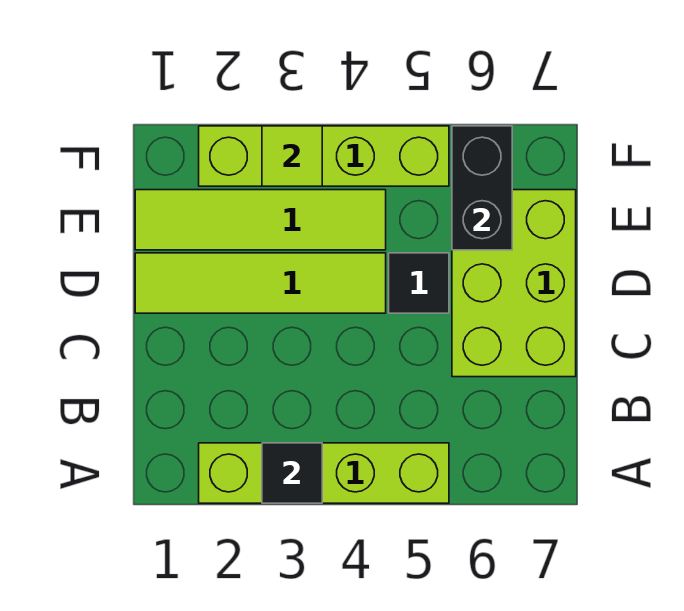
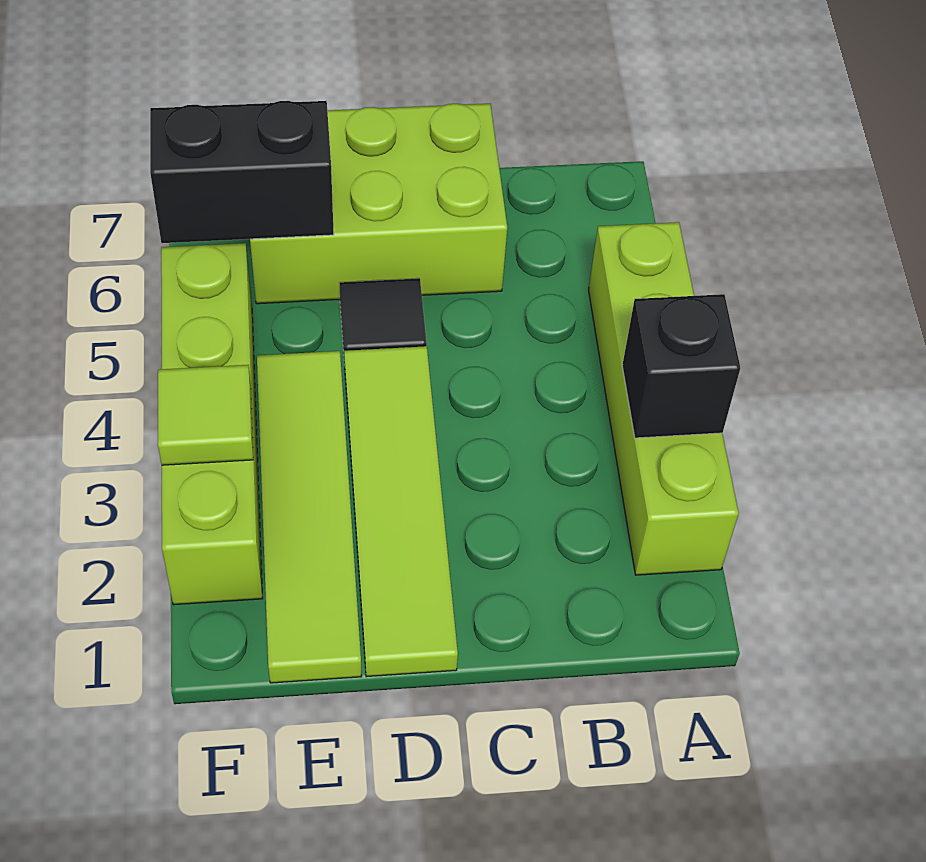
black tile A3 level 2 -> black brick A3 level 2

